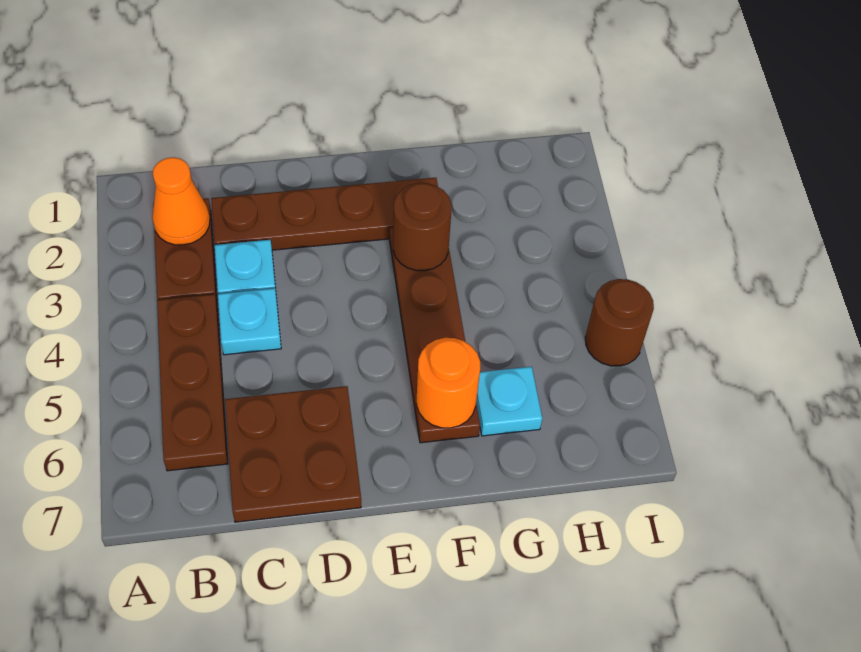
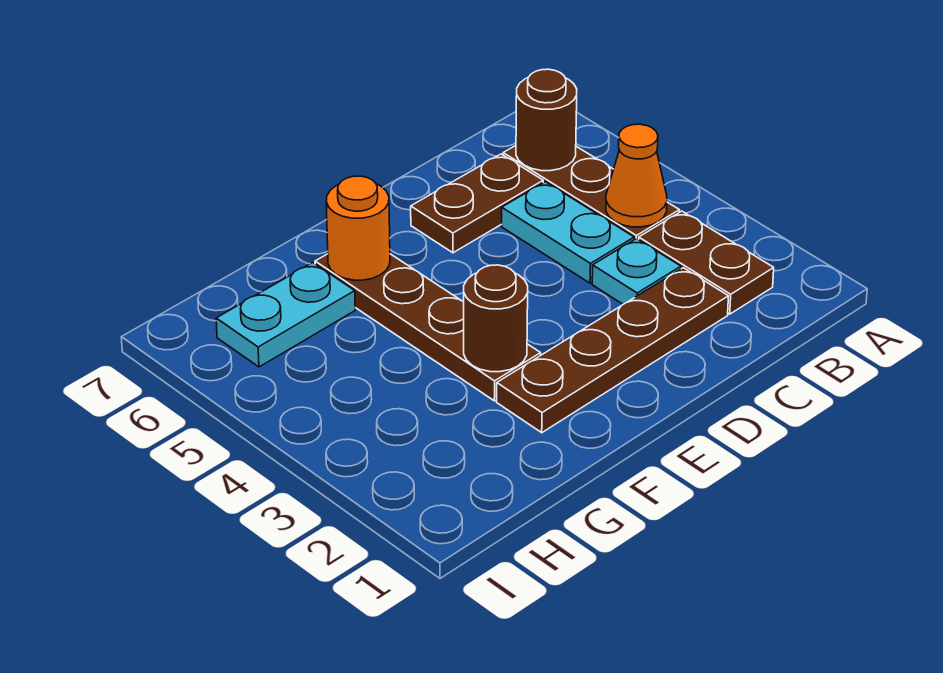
orange cone B2 level 2 -> orange cone B4 level 2
cyan plate C4 level 1 -> cyan plate C4:C5 level 1
brown plate C6:D7 level 1 -> brown plate C6:D6 level 1
cyan plate G6 level 1 -> cyan plate G6:H6 level 1
brown round brick I5 level 1 -> brown round brick B6 level 2

